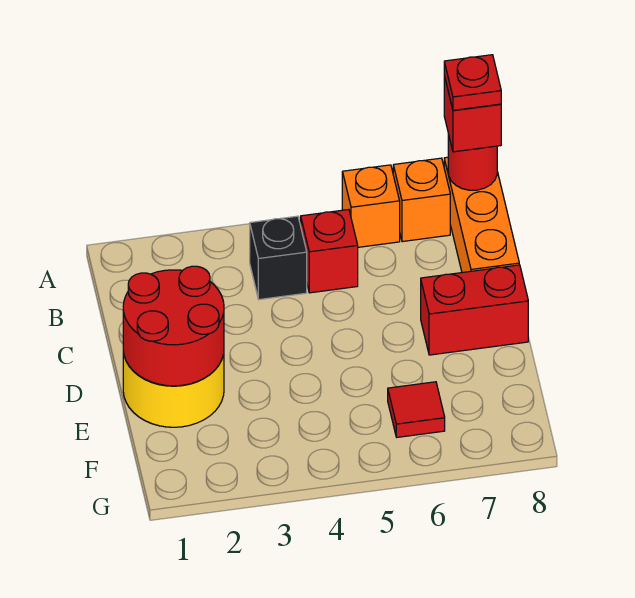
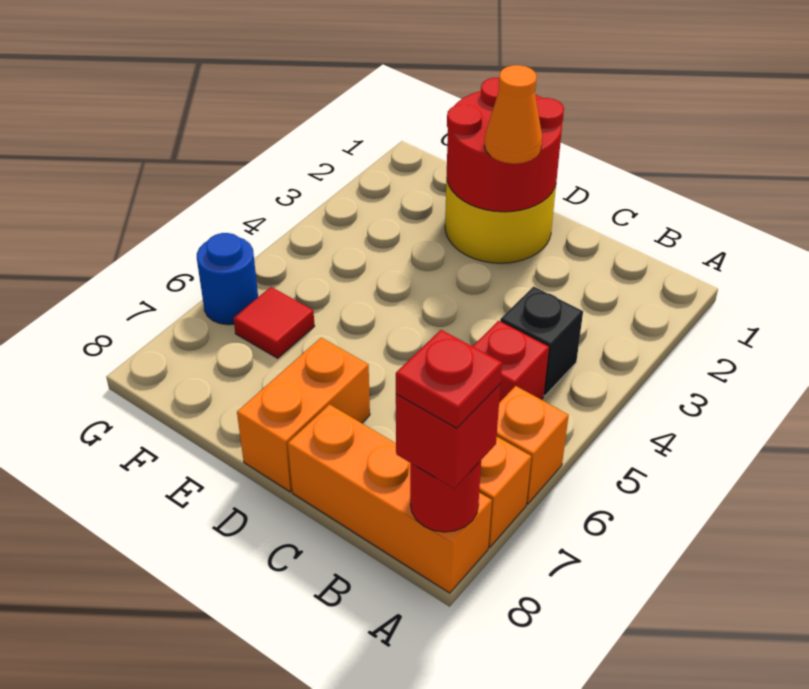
none -> orange cone D2 level 3
red brick D7:D8 level 1 -> orange brick D7:D8 level 1
none -> blue round brick G6 level 1

